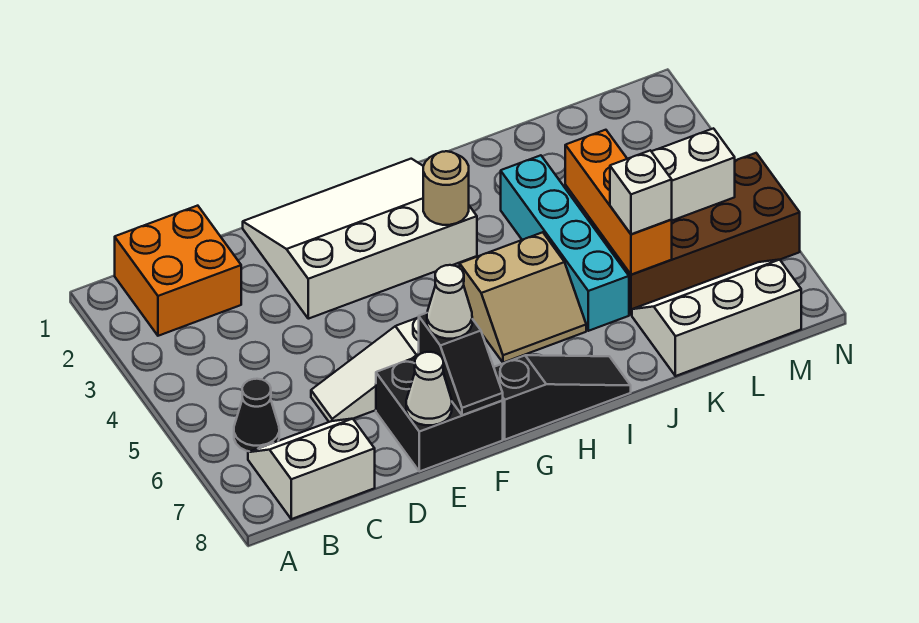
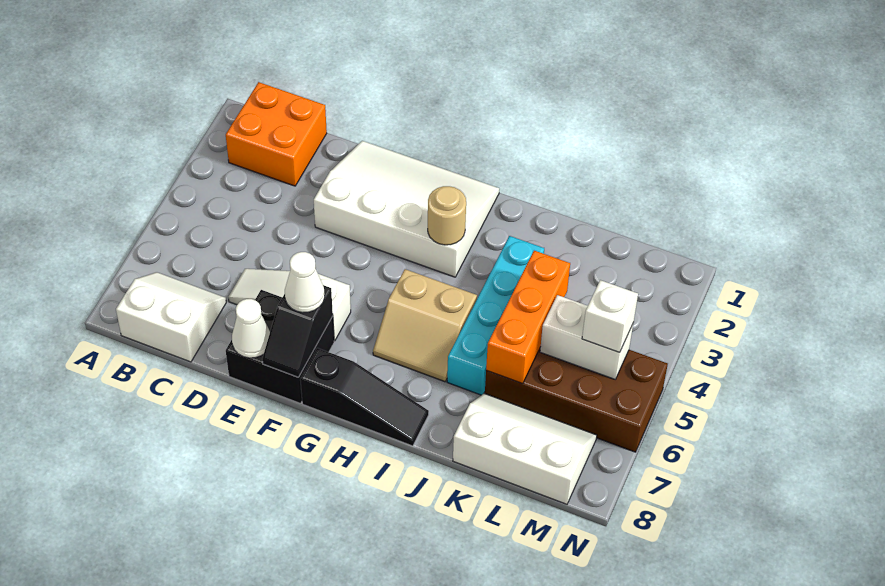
black cone B6 level 1 -> none
white brick K6 level 3 -> white brick M5 level 3

